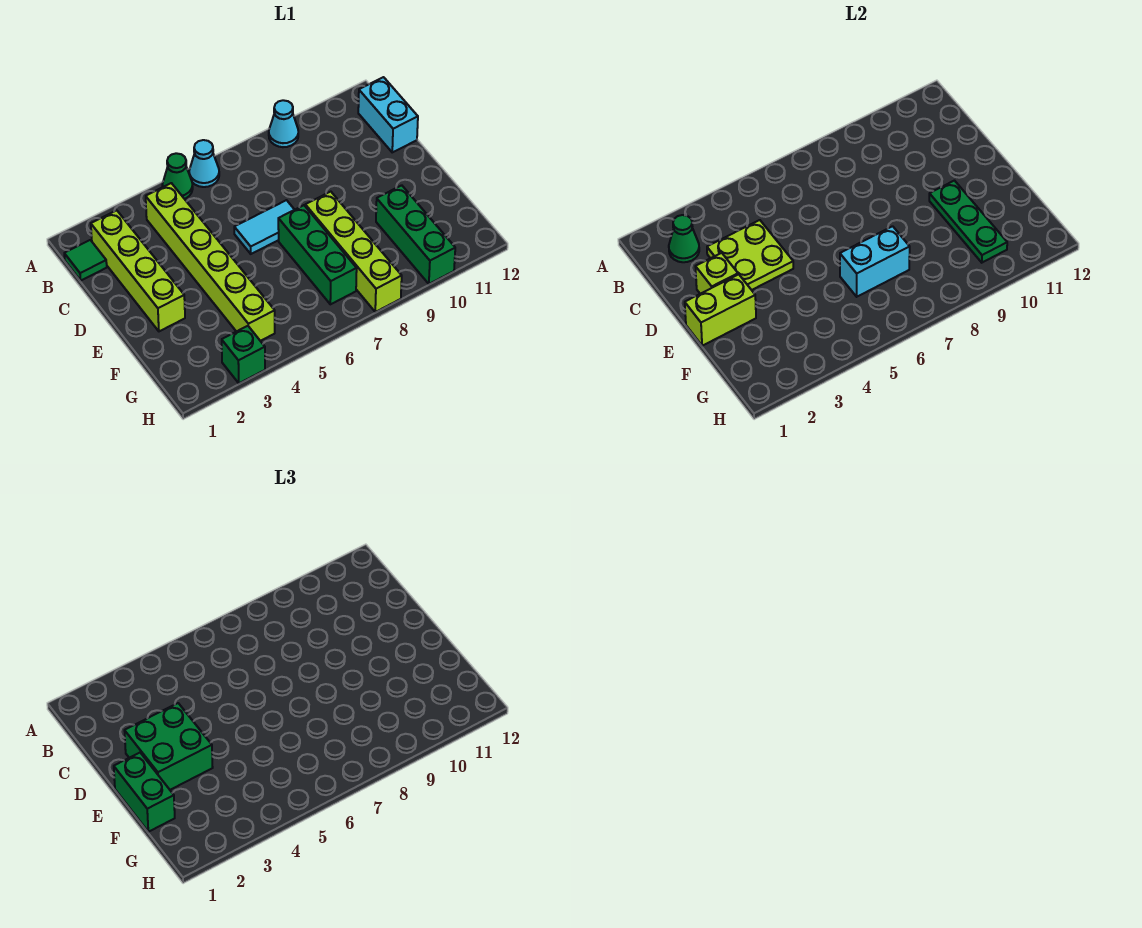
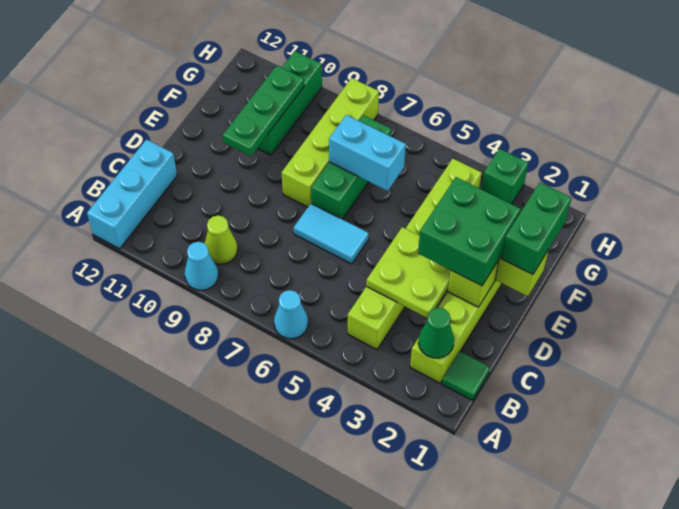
green cone A5 level 1 -> none
none -> lime cone B9 level 1
cyan brick B12:C12 level 1 -> cyan brick A12:C12 level 1

